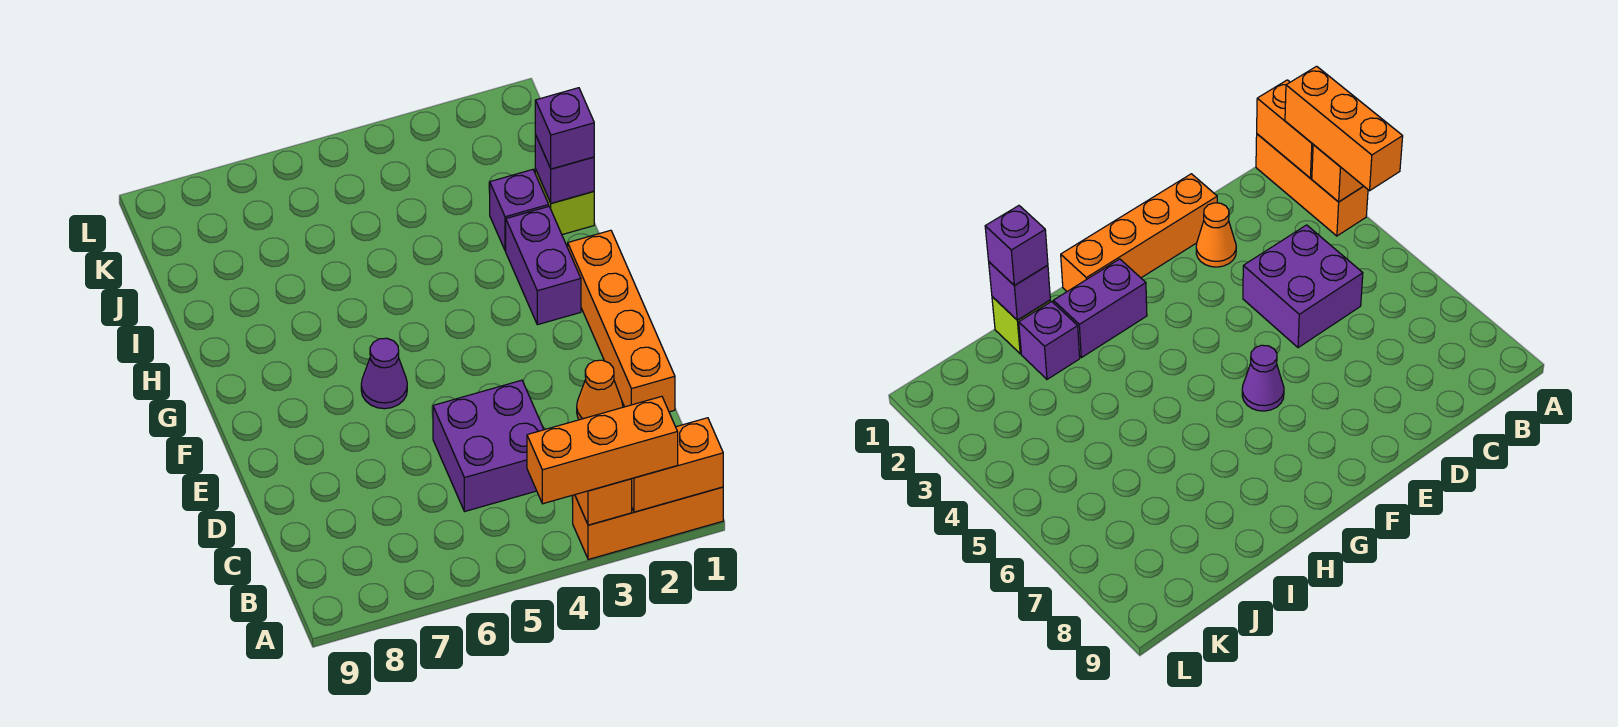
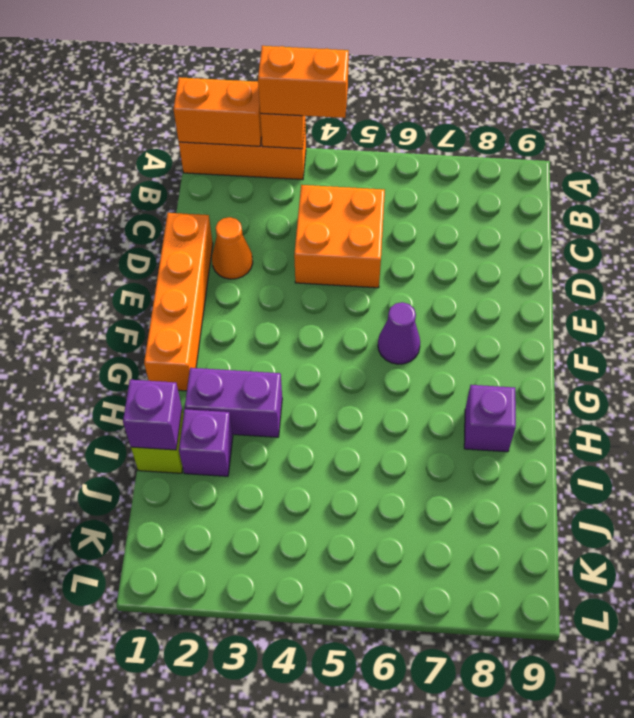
orange brick A2:A4 level 3 -> orange brick A3:A4 level 3
purple brick C4:D5 level 1 -> orange brick C4:D5 level 1
purple brick G2:H2 level 1 -> purple brick H2:H3 level 1
purple brick I1 level 3 -> purple brick H8 level 1

